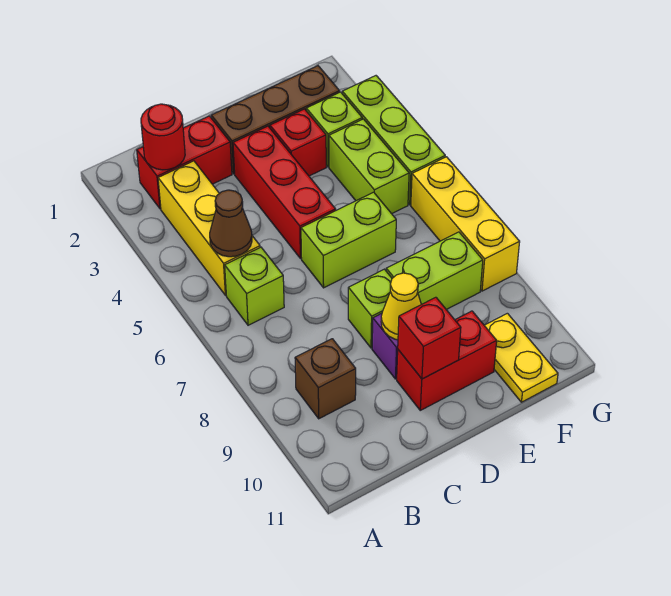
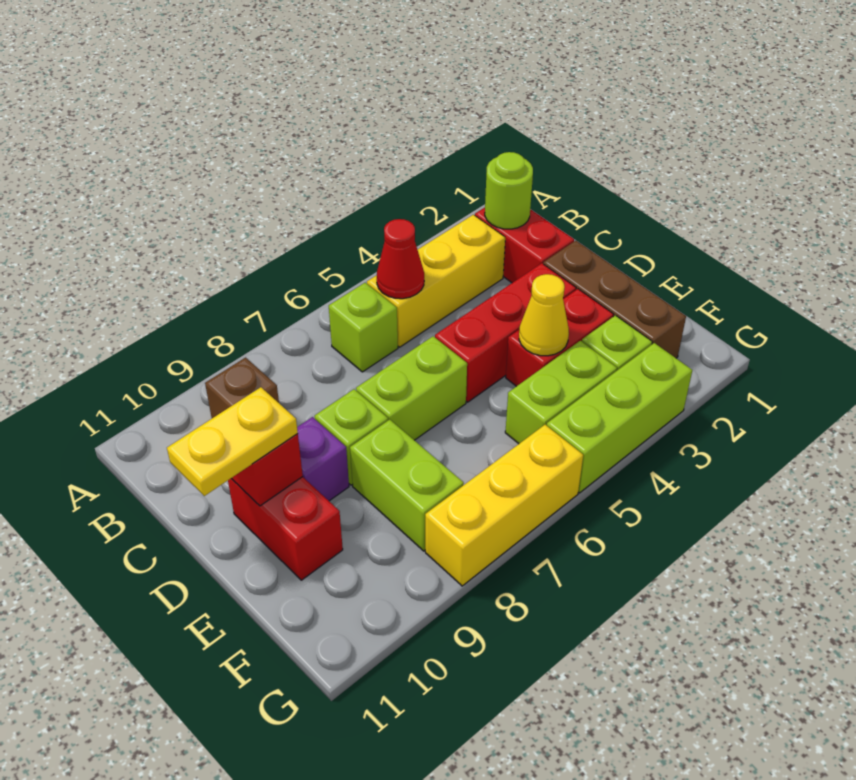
red round brick B2 level 2 -> lime round brick B2 level 2
brown cone B5 level 2 -> red cone B5 level 2
lime brick D6:E6 level 1 -> lime brick D6:D7 level 1
yellow cone D9 level 2 -> yellow cone E4 level 2
red brick E3 level 1 -> red brick E3:E4 level 1
yellow plate F10:F11 level 1 -> yellow plate D10:D11 level 3

